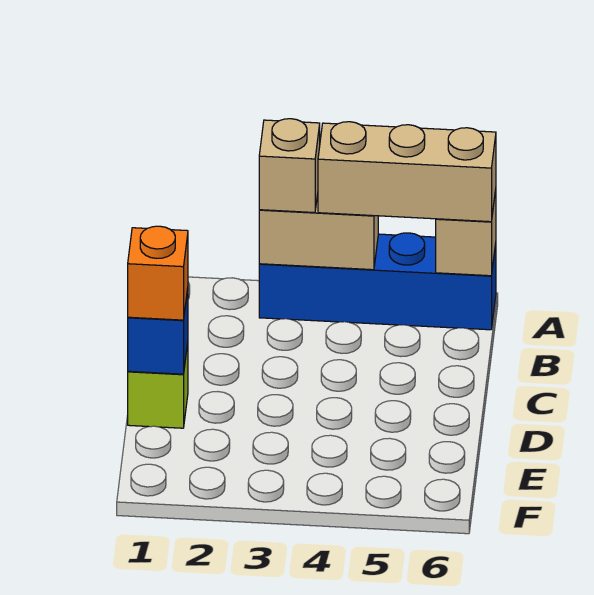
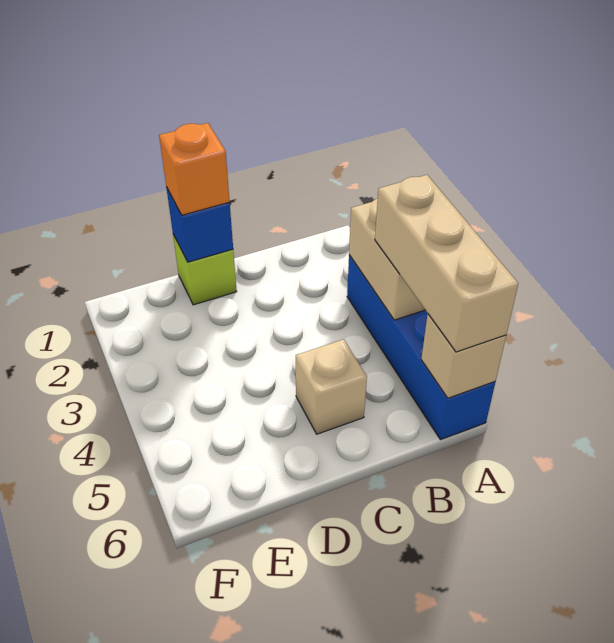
tan brick A3 level 3 -> tan brick C5 level 1

